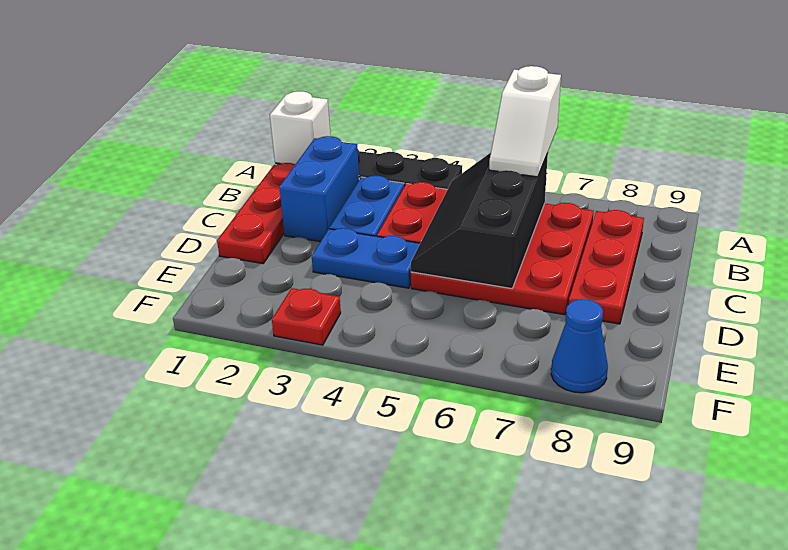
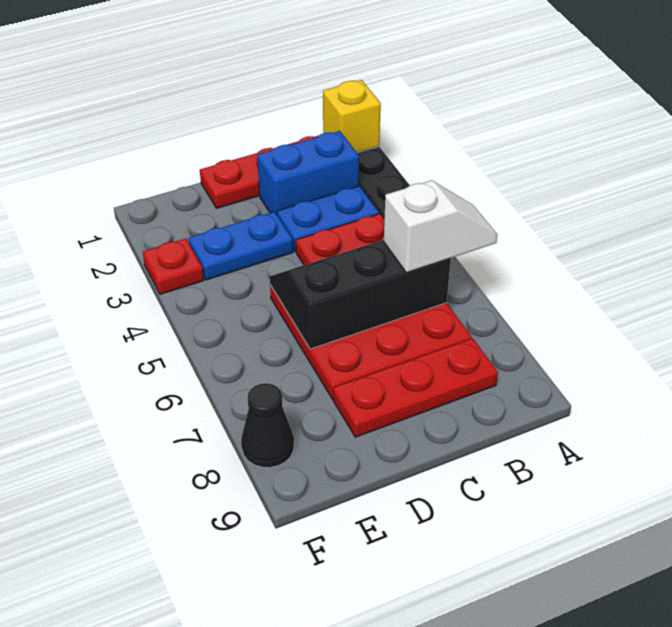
white brick A1 level 2 -> yellow brick A1 level 2
white slope A6:B6 level 3 top A -> white slope A6:B6 level 3 top B
blue plate D3:D4 level 1 -> blue plate D3:E3 level 1
blue cone F8 level 1 -> black cone F8 level 1

